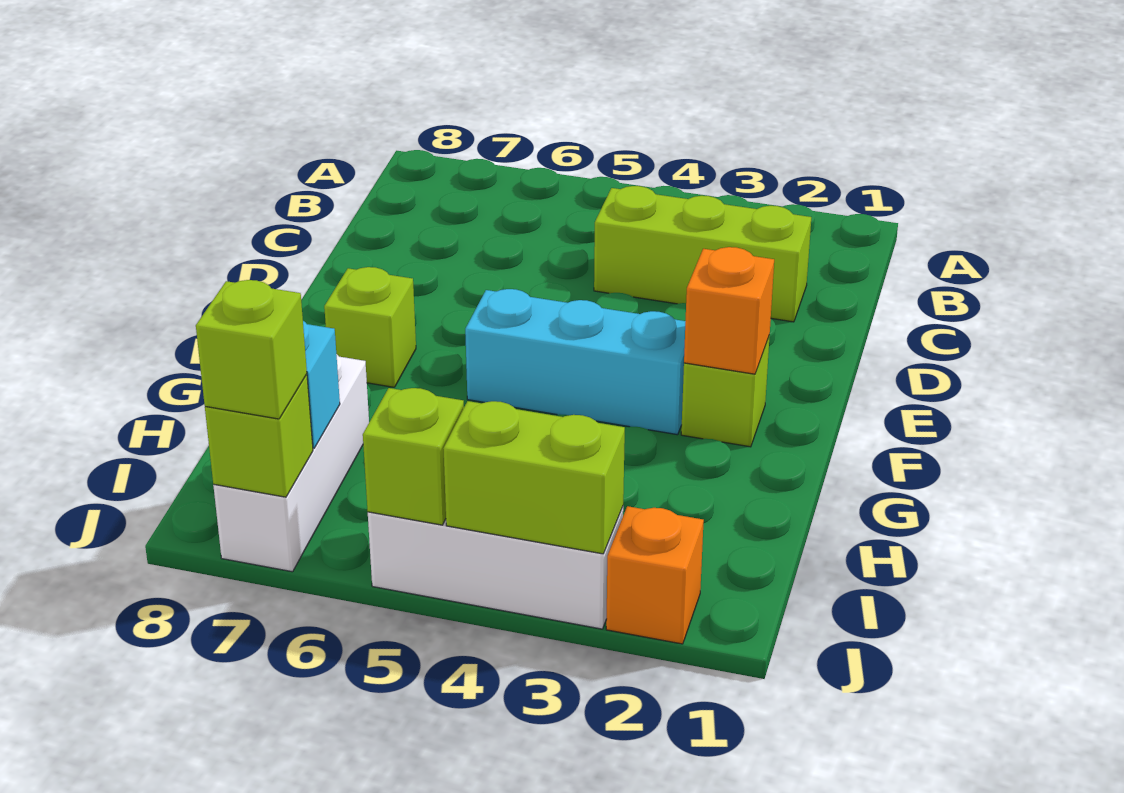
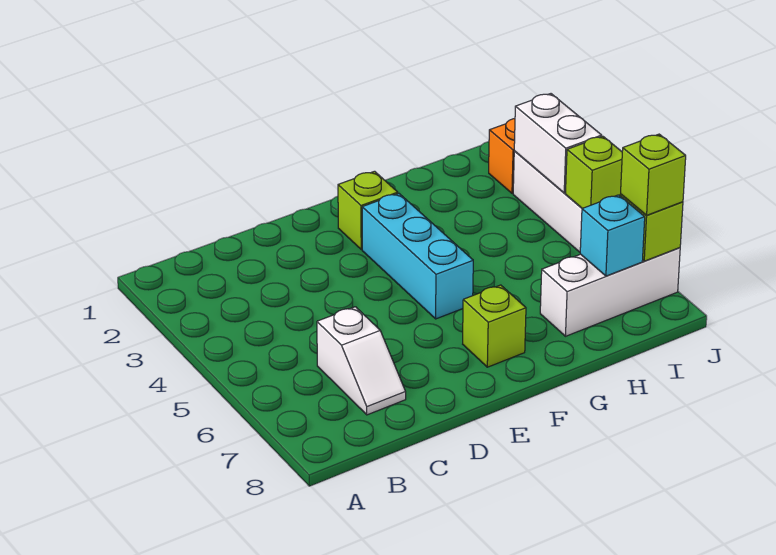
lime brick C2:C4 level 1 -> none
none -> white slope C6:C7 level 1 top 6
orange brick F2 level 2 -> none
lime brick J3:J4 level 2 -> white brick J3:J4 level 2

